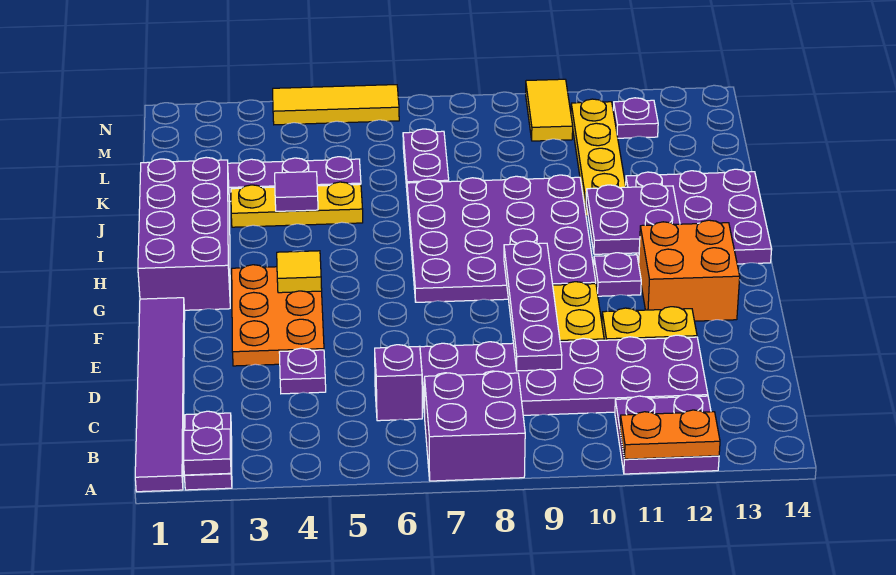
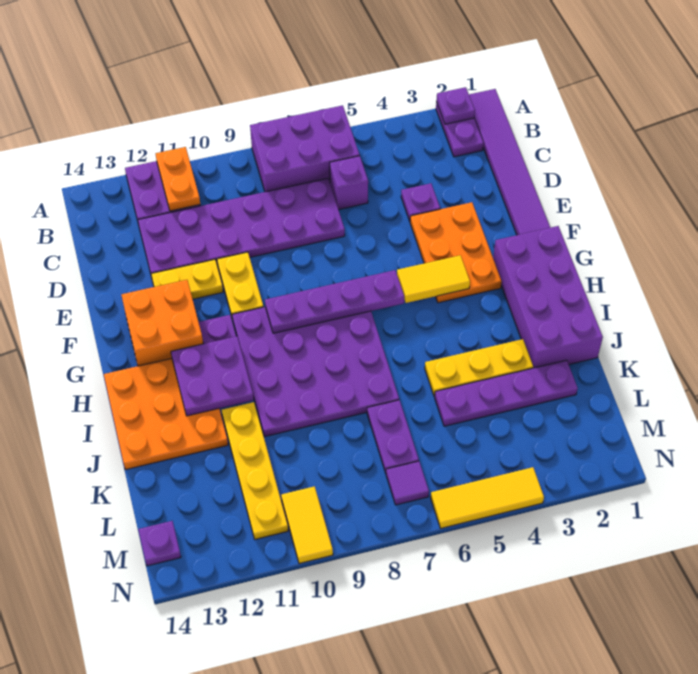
purple brick A7:B8 level 1 -> purple brick A6:B8 level 1
orange plate A11:A12 level 2 -> orange plate A11:B11 level 2
purple plate D9:G9 level 2 -> purple plate G6:G9 level 2
yellow tile G4 level 2 -> yellow tile G4:G5 level 2
purple plate H12:J14 level 1 -> orange plate H12:J14 level 1
purple tile J4 level 2 -> purple tile M7 level 1
purple plate M12 level 1 -> purple plate M14 level 1

